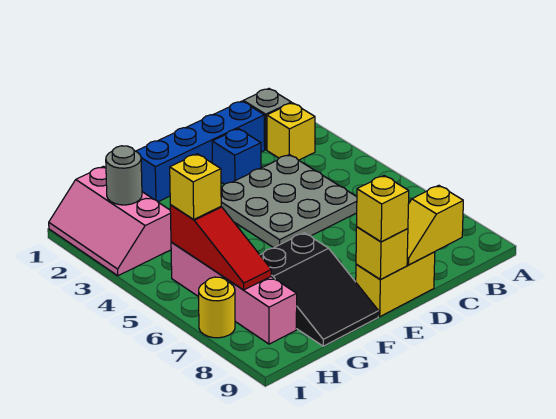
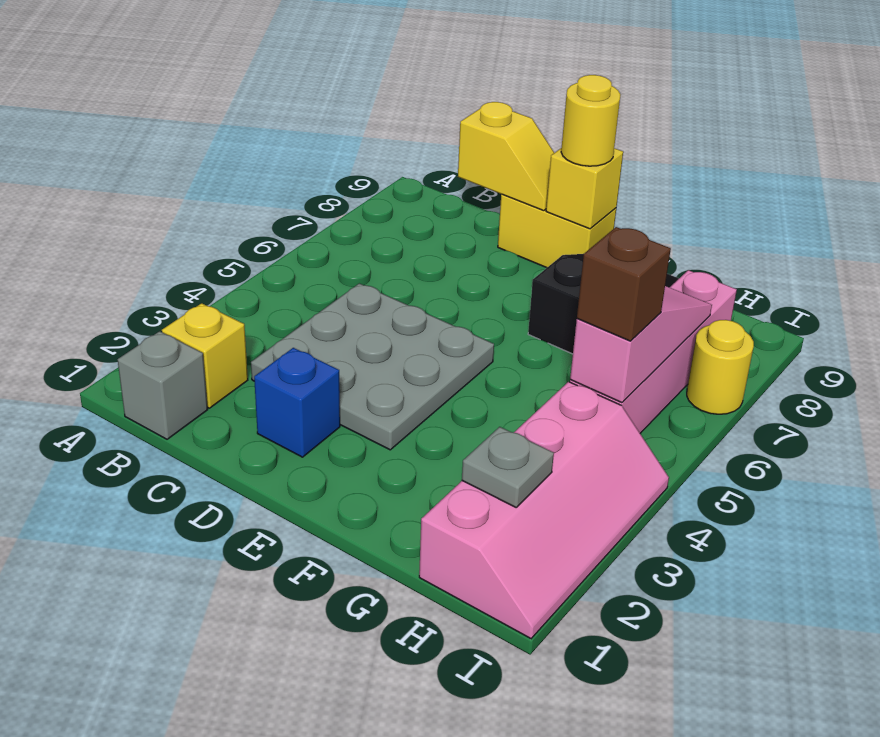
blue brick C1:F1 level 1 -> none
yellow brick E9 level 3 -> yellow round brick E9 level 3
pink slope H1:I3 level 1 top H -> pink slope H1:I4 level 1 top H
grey round brick H2 level 2 -> grey plate H2 level 2
red slope H5:H7 level 2 top 5 -> pink slope H5:H7 level 2 top 5
yellow brick H5 level 3 -> brown brick H5 level 3

